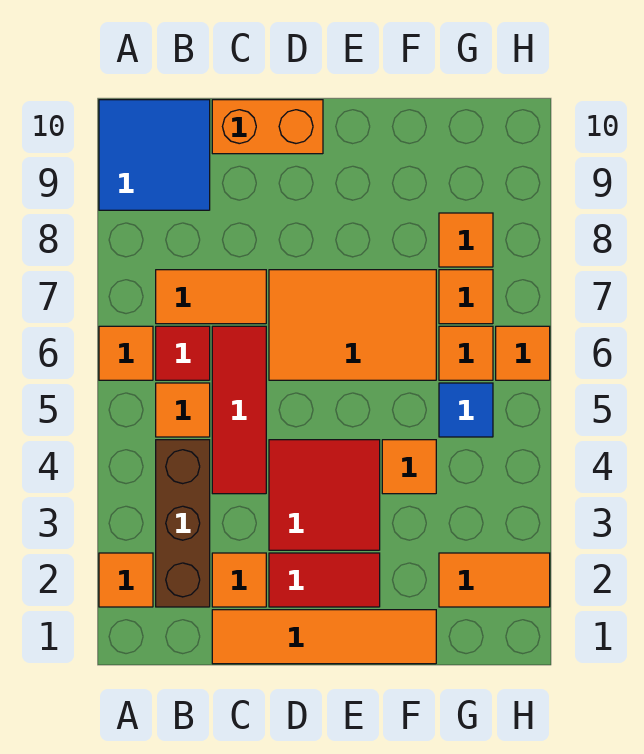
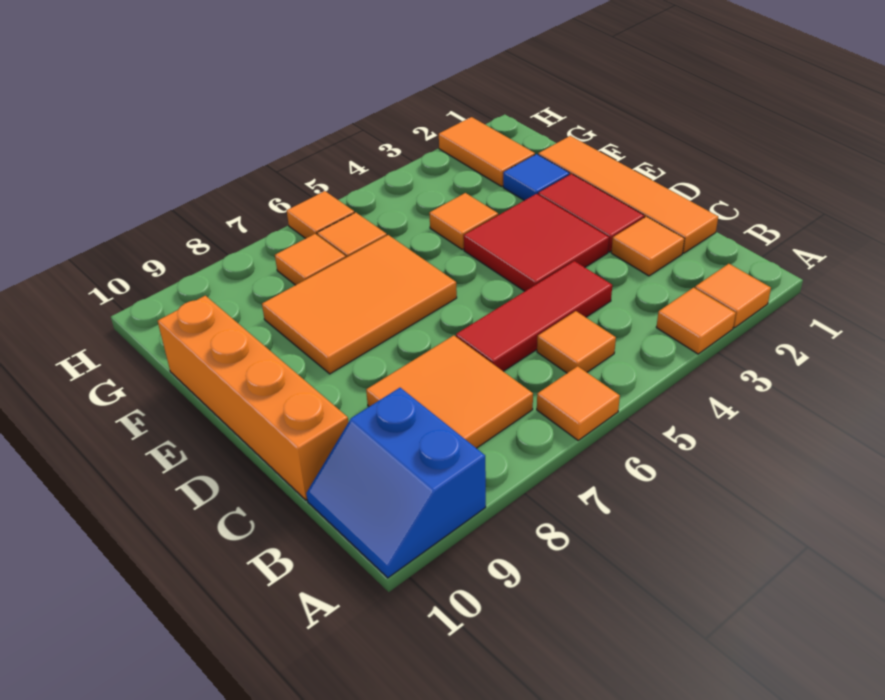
blue tile A9:B10 level 1 -> blue slope A9:B10 level 1 top 9
brown brick B2:B4 level 1 -> none
red tile B6 level 1 -> none
orange tile B7:C7 level 1 -> orange tile B7:C8 level 1
orange brick C10:D10 level 1 -> orange brick C10:F10 level 1
orange tile D6:F7 level 1 -> orange tile E6:F8 level 1
blue tile G5 level 1 -> blue tile F2 level 1
orange tile G8 level 1 -> orange tile A3 level 1

